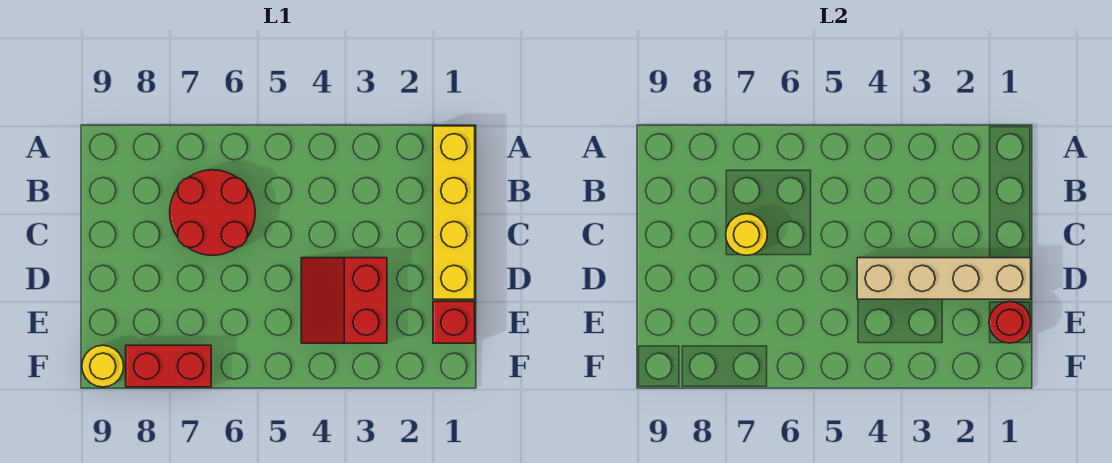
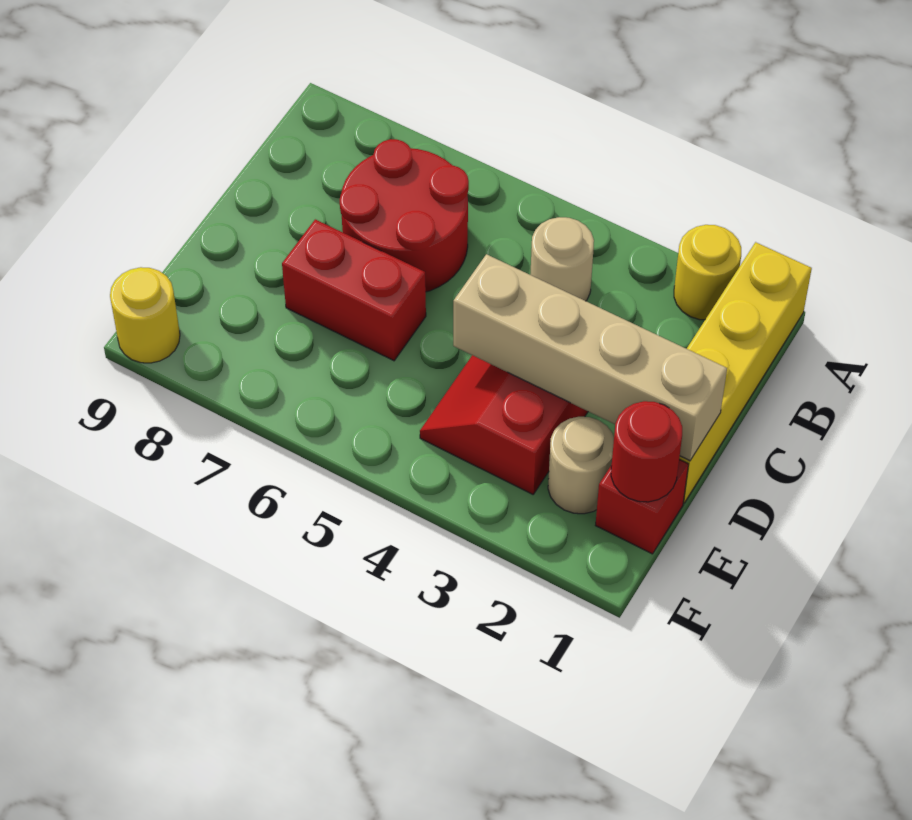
none -> tan round brick B4 level 1
yellow round brick C7 level 2 -> yellow round brick A2 level 1
none -> tan round brick E2 level 1
red brick F7:F8 level 1 -> red brick D6:D7 level 1

